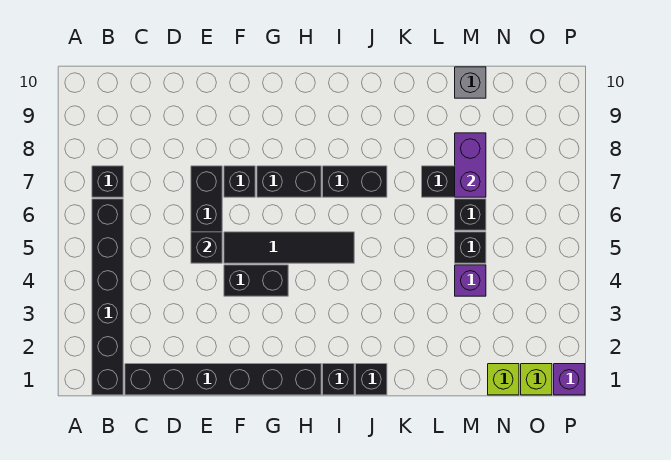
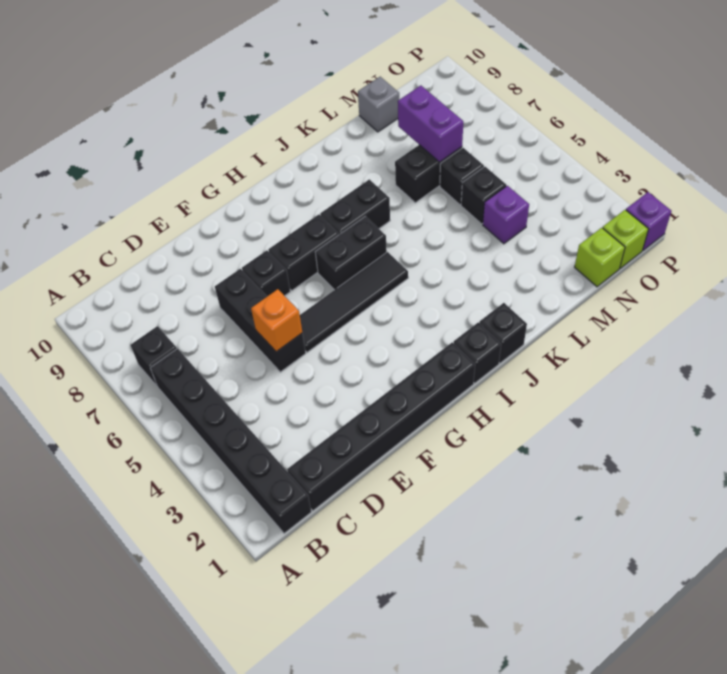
black brick E5 level 2 -> orange brick E5 level 2
black brick F4:G4 level 1 -> black brick H6:I6 level 1

